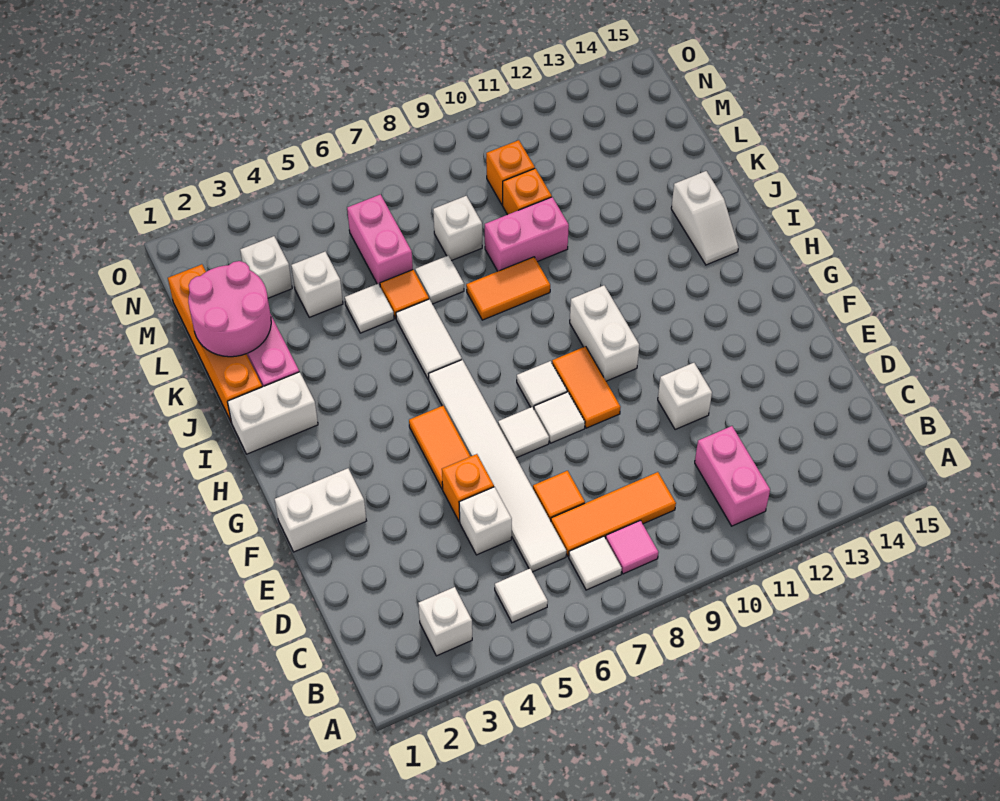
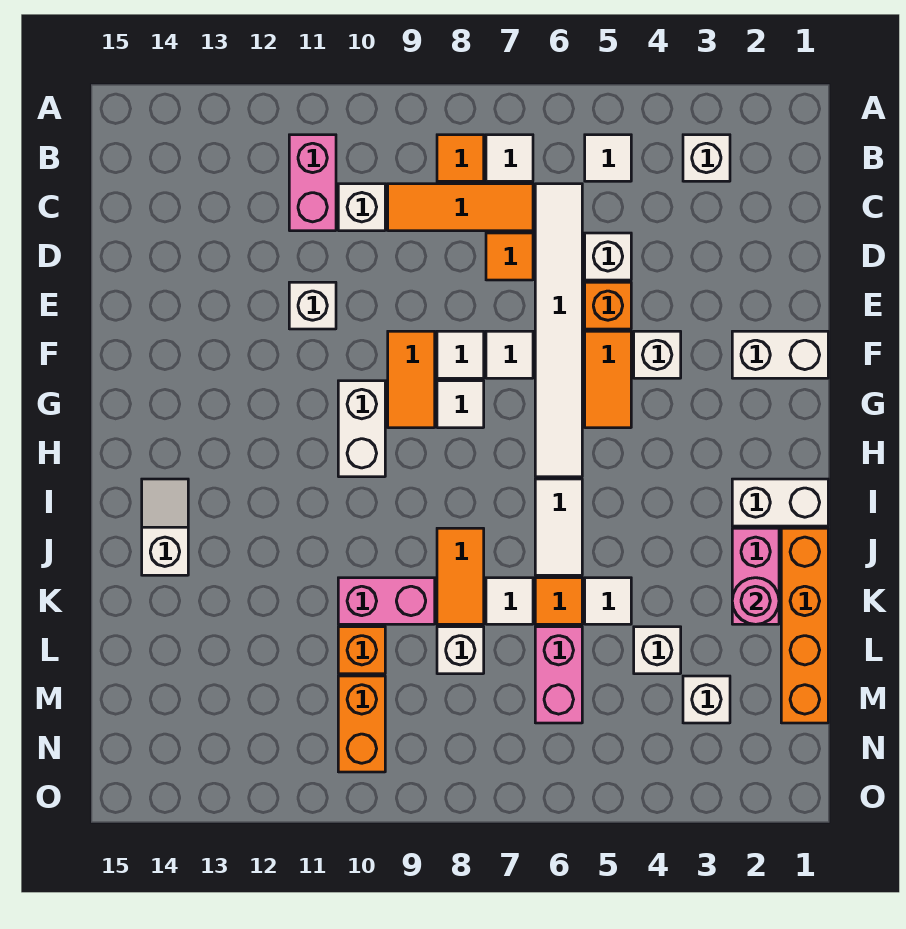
pink tile B8 level 1 -> orange tile B8 level 1
none -> white brick C10 level 1
none -> white brick F4 level 1
orange tile J8:J9 level 1 -> orange tile J8:K8 level 1
pink round brick K1:L2 level 2 -> pink round brick K2 level 2
orange brick M10 level 1 -> orange brick M10:N10 level 1

